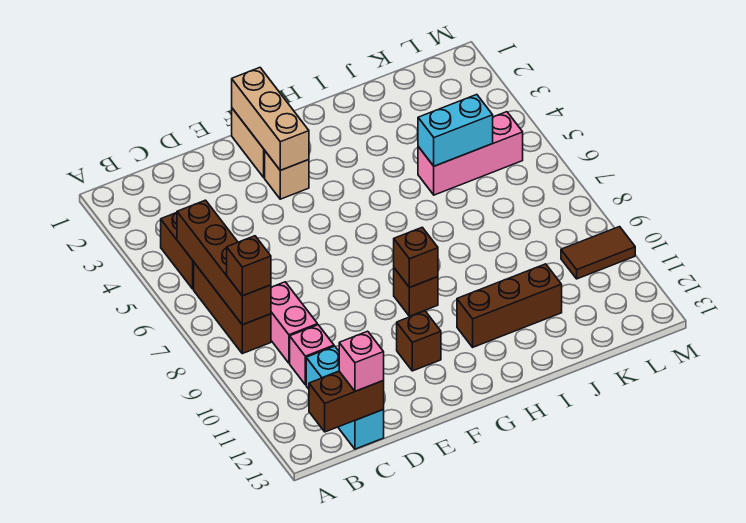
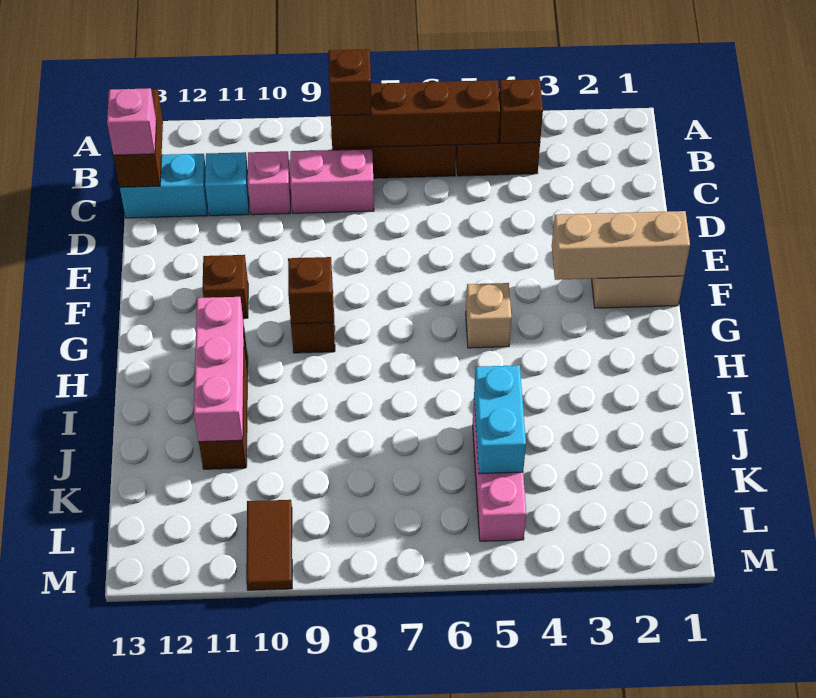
none -> brown brick B4 level 2
tan brick F3 level 1 -> tan brick G5 level 1
none -> pink brick H11:J11 level 2

